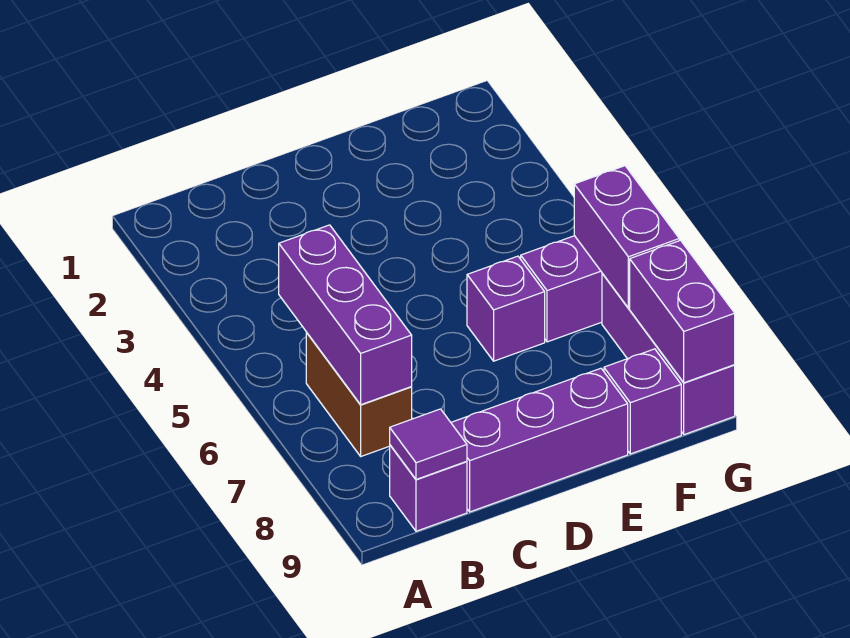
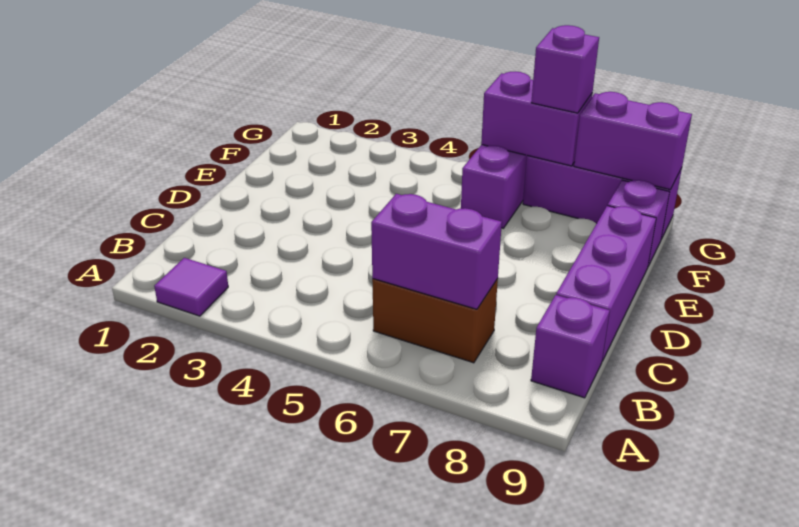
purple brick B5:B7 level 2 -> purple brick B6:B7 level 2
purple tile B9 level 2 -> purple tile A2 level 1
purple brick E6 level 1 -> purple brick G7 level 3

